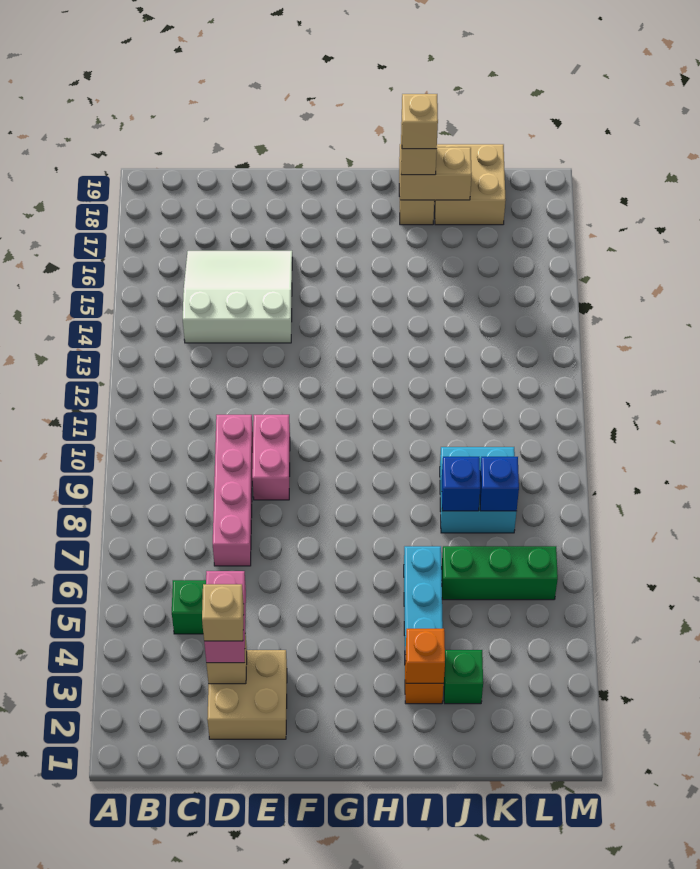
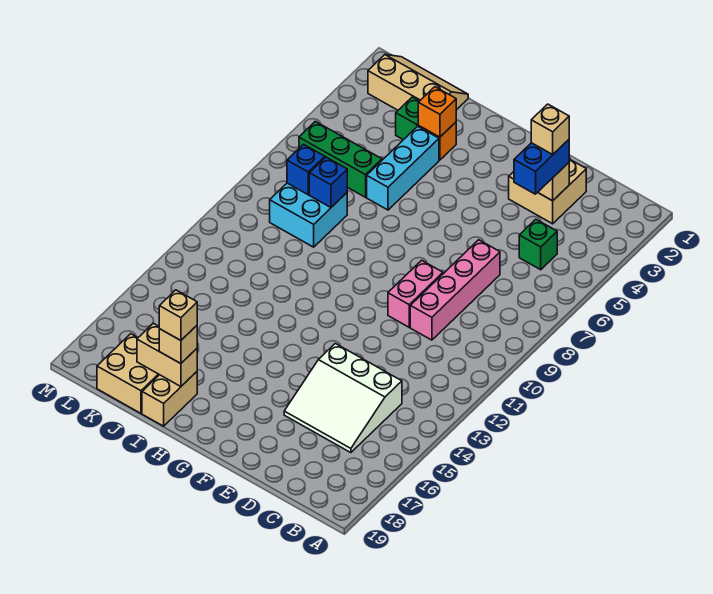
pink brick D3:D4 level 3 -> blue brick D3:D4 level 3
none -> tan slope J1:L2 level 1 top 2

